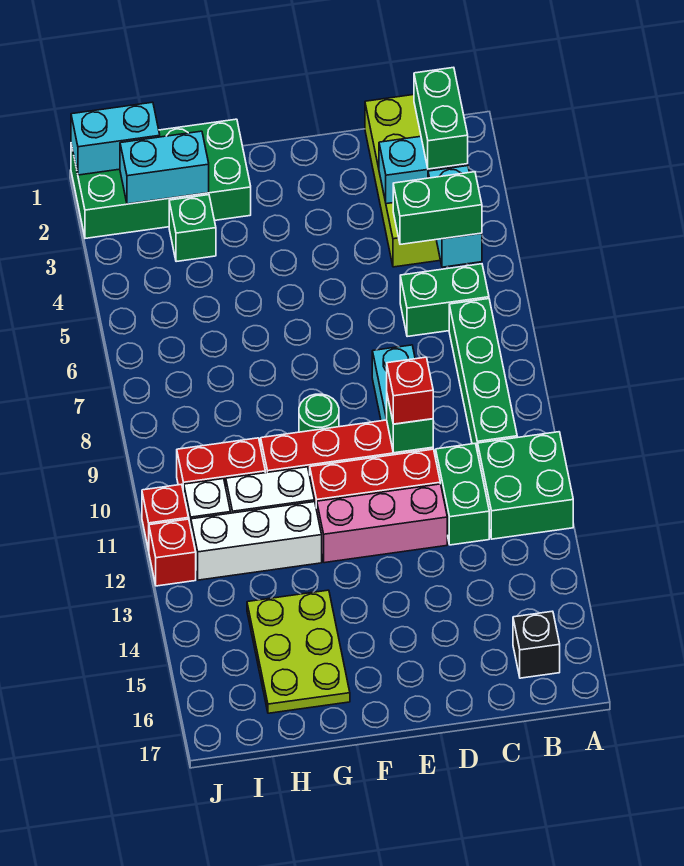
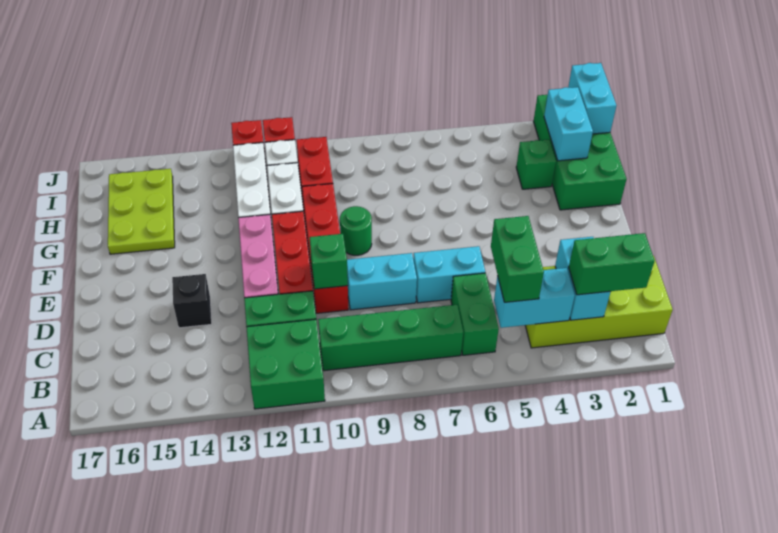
black brick B16 level 1 -> black brick D14 level 1
none -> cyan brick D6:D7 level 1
red brick D10 level 3 -> none
lime plate G14:H16 level 1 -> lime plate G15:I16 level 1

